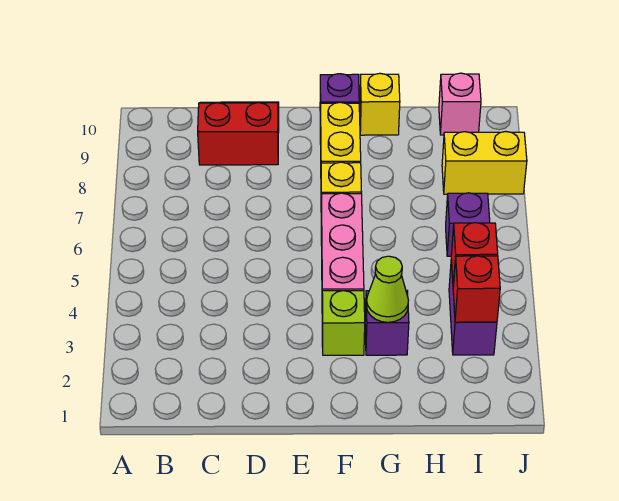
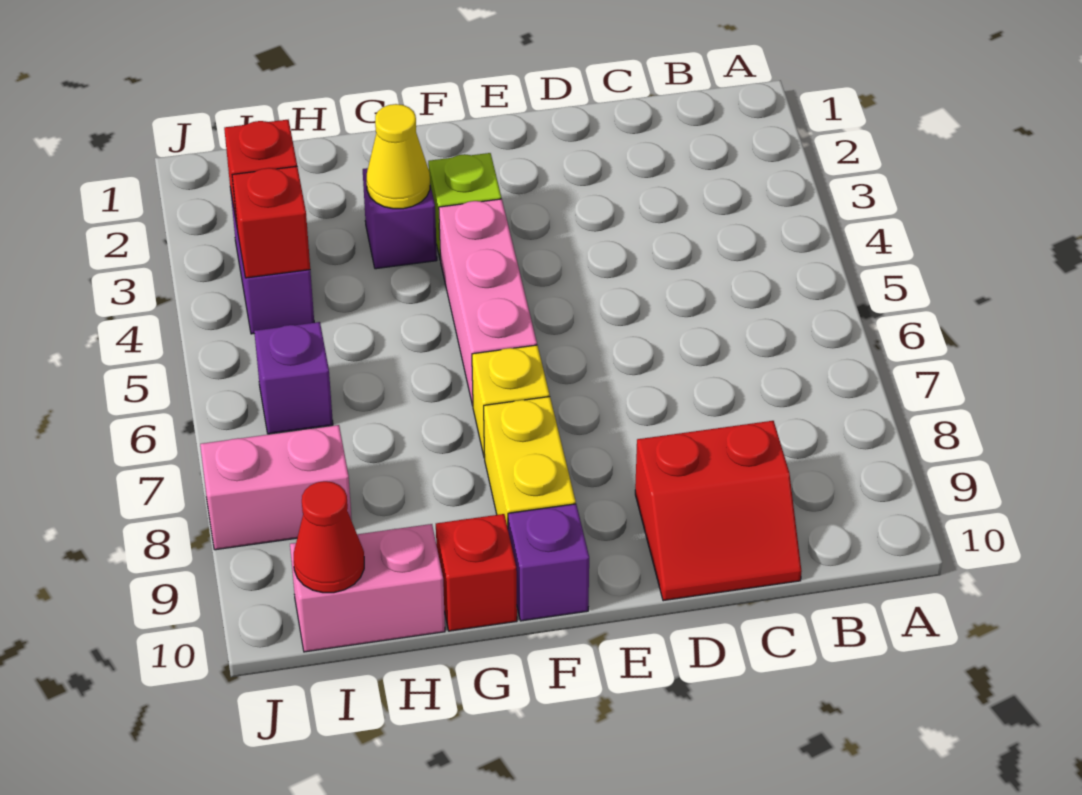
lime cone G3 level 2 -> yellow cone G3 level 2
yellow brick G10 level 1 -> red brick G10 level 1
yellow brick I8:J8 level 1 -> pink brick I8:J8 level 1
pink brick I10 level 1 -> pink brick H10:I10 level 1
none -> red cone I10 level 2

